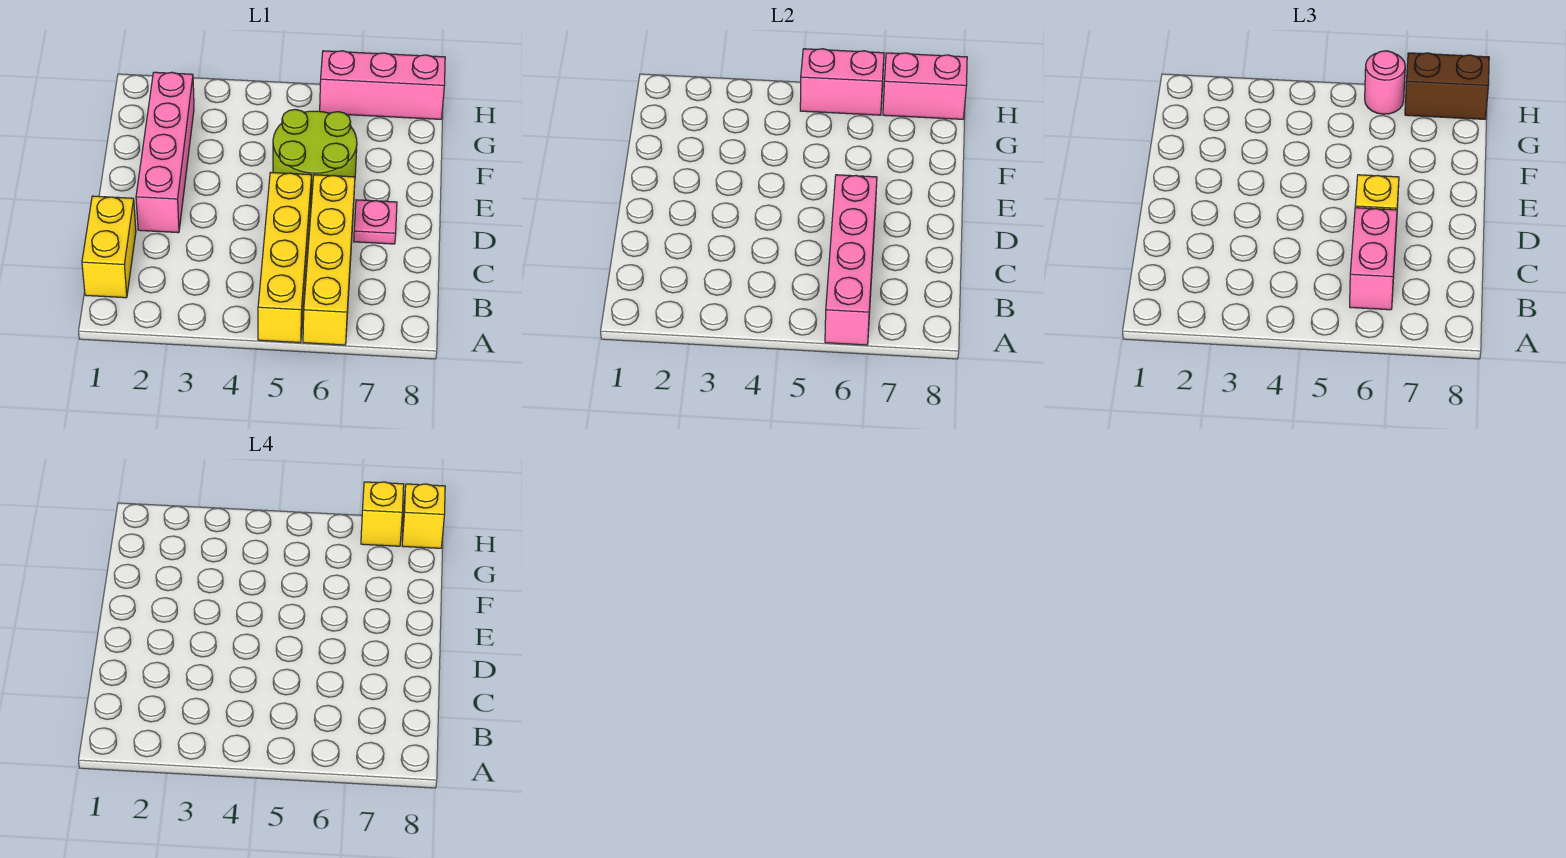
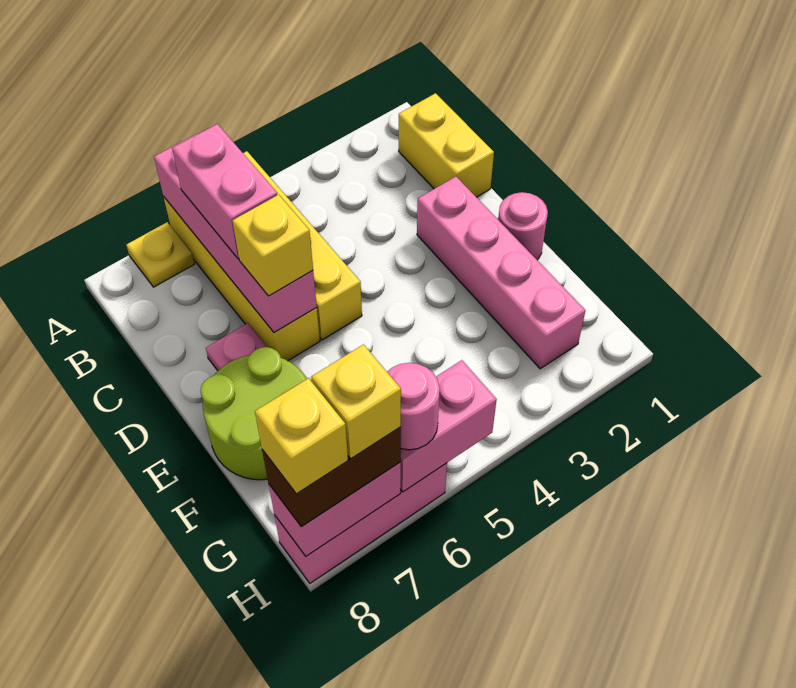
none -> yellow plate A7 level 1
none -> pink round brick E1 level 1
lime round brick E5:F6 level 1 -> lime round brick E7:F8 level 1

